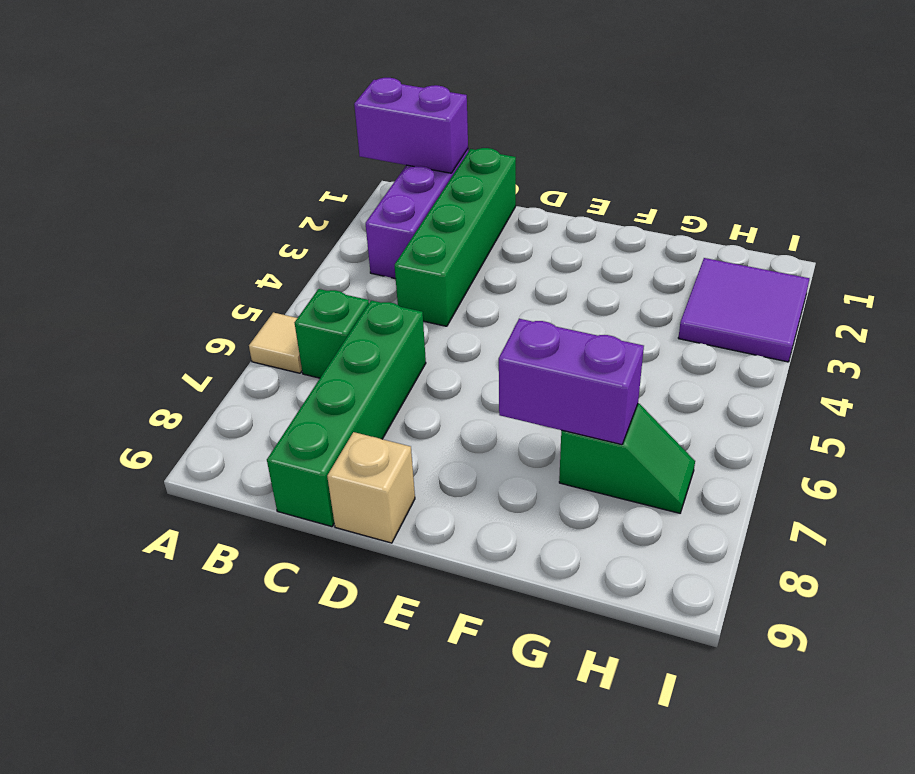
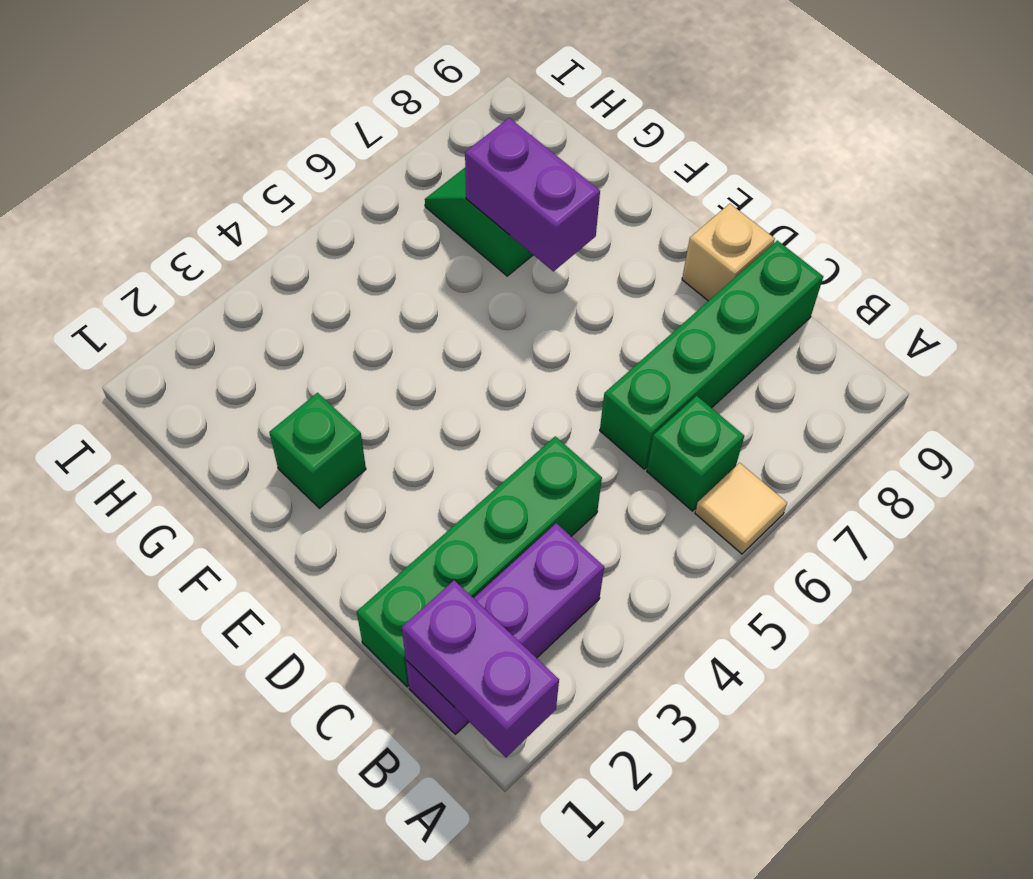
none -> green brick F2 level 1
purple tile H2:I3 level 1 -> none

